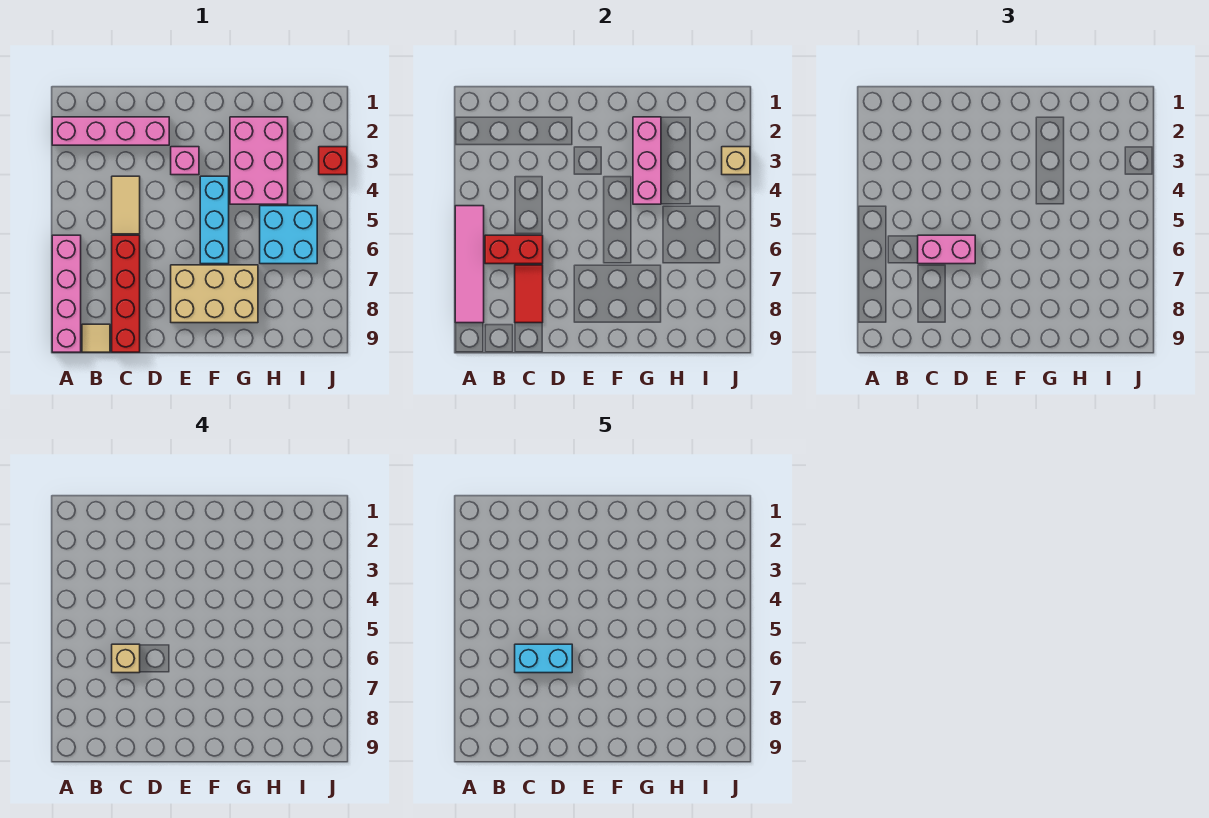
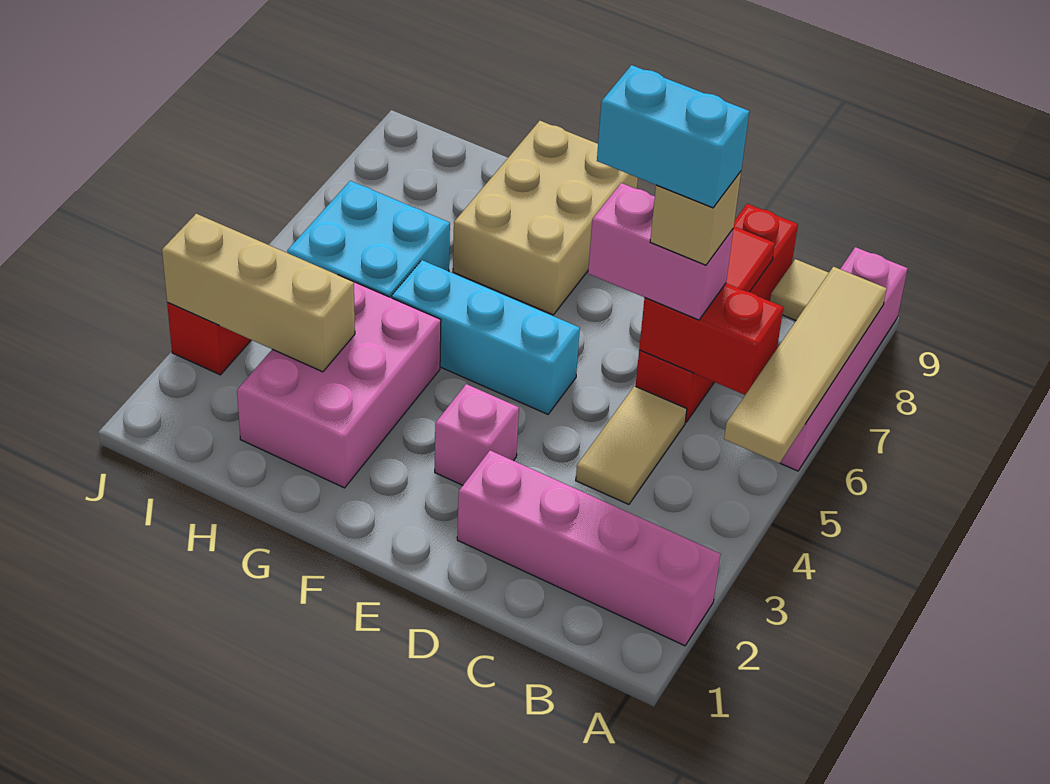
pink tile A5:A8 level 2 -> tan tile A5:A8 level 2
tan brick E7:G8 level 1 -> tan brick F7:G9 level 1
cyan brick F4:F6 level 1 -> cyan brick E5:G5 level 1
pink brick G2:G4 level 2 -> none
tan brick J3 level 2 -> tan brick H3:J3 level 2

